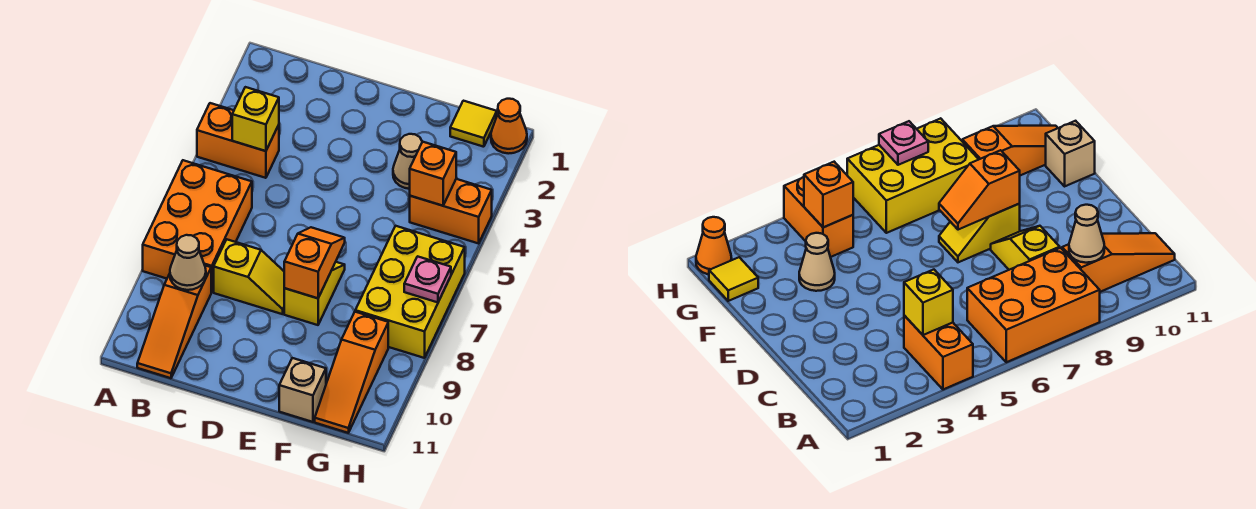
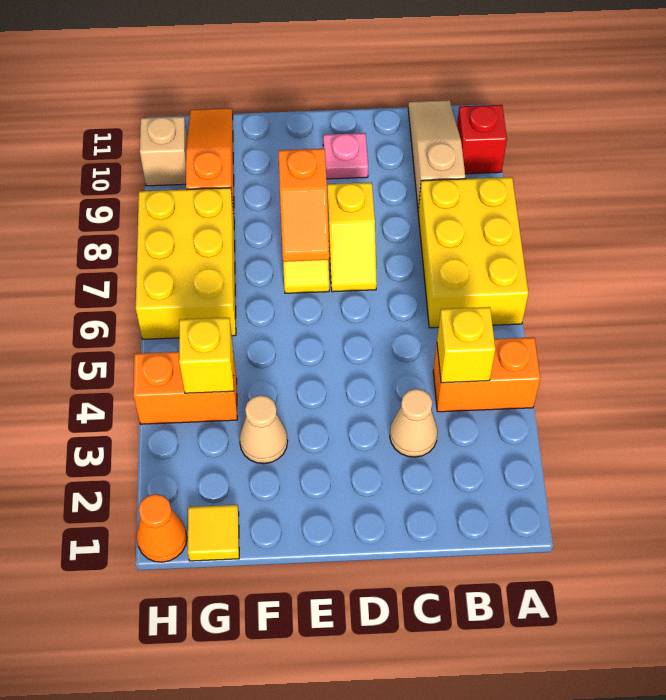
orange brick A6:B8 level 1 -> yellow brick A6:B8 level 1
none -> red brick A10 level 1
orange slope B9:B11 level 1 top 9 -> tan slope B9:B11 level 1 top 9
tan cone B9 level 2 -> tan cone C3 level 1
yellow slope C8:D8 level 1 top C -> yellow slope D7:D8 level 1 top 8
tan brick F11 level 1 -> tan brick H10 level 1
orange brick G4 level 2 -> yellow brick G4 level 2
pink plate H7 level 2 -> pink plate D10 level 1

